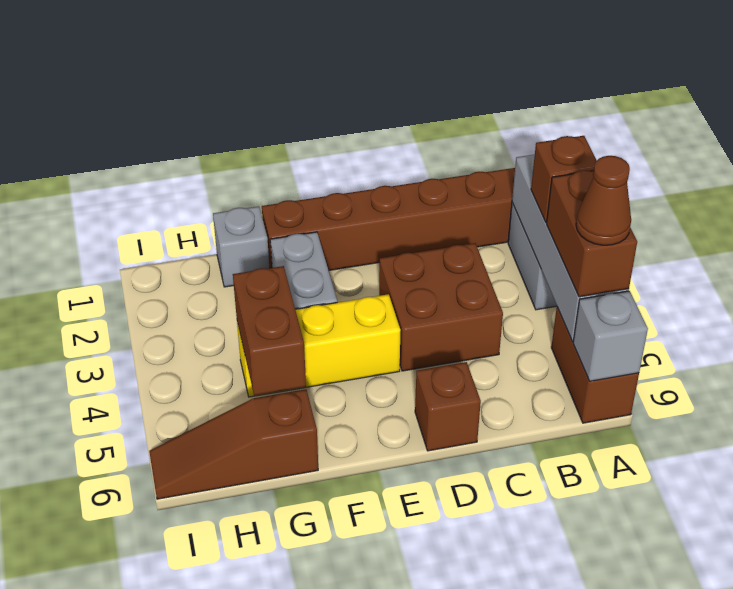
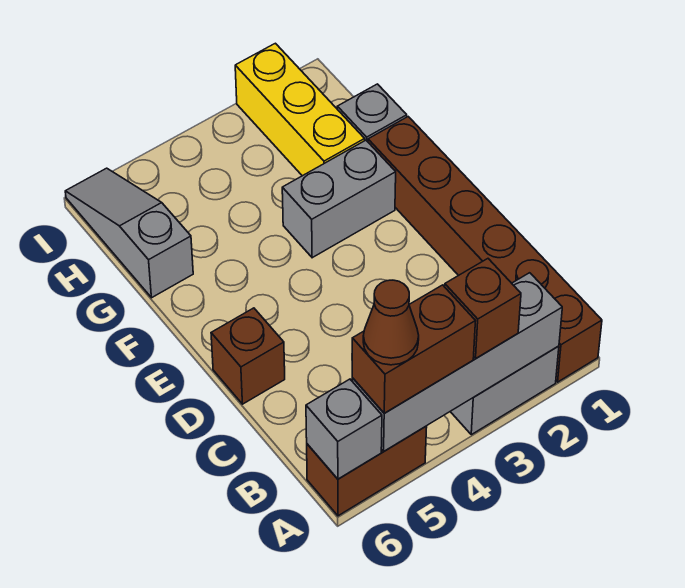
brown brick C3:D4 level 1 -> none
yellow brick E4:G4 level 1 -> yellow brick G2:I2 level 1
brown brick G4:G5 level 2 -> none
brown slope G6:I6 level 1 top G -> grey slope G6:I6 level 1 top G

